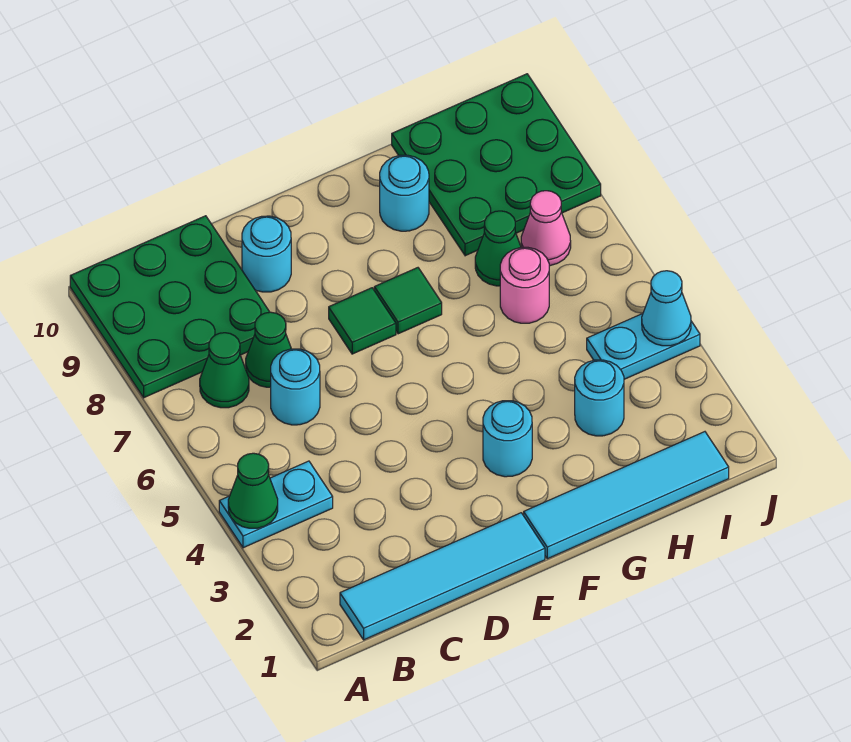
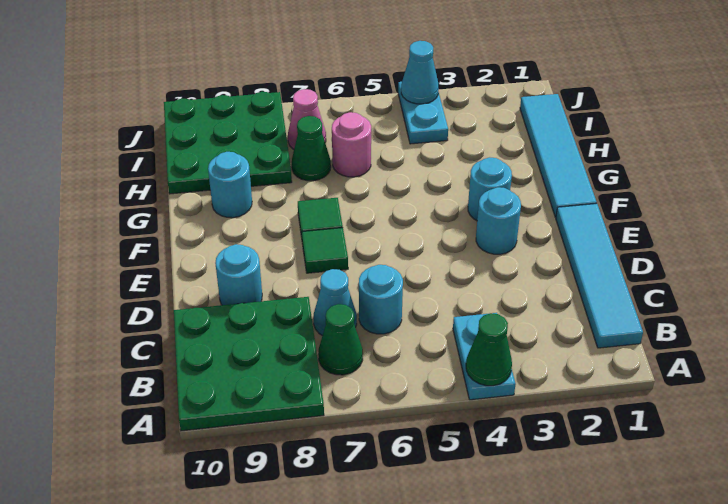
green cone C7 level 1 -> cyan cone C7 level 1
cyan round brick H3 level 1 -> cyan round brick E3 level 1

